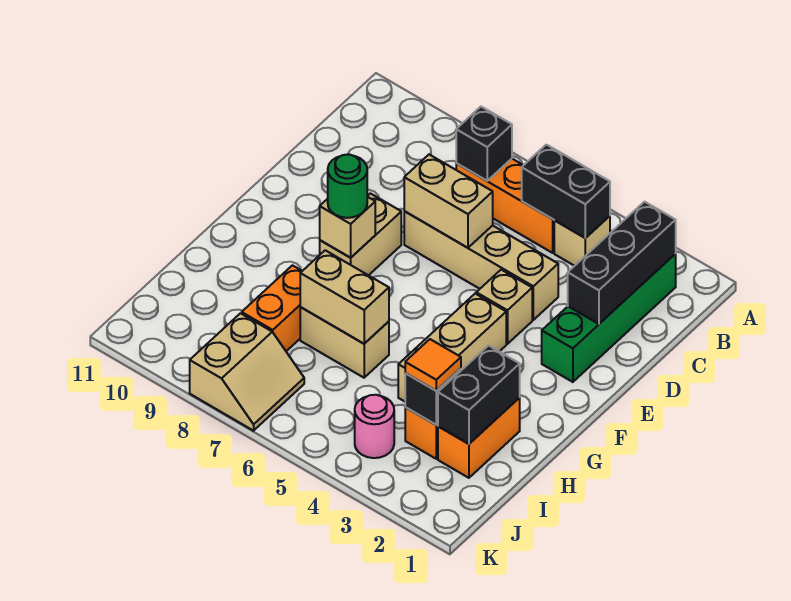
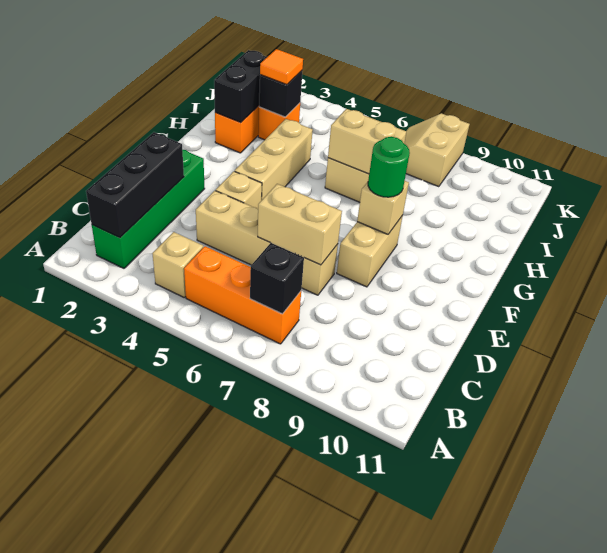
black brick B4:B5 level 2 -> none
orange brick H8:I8 level 1 -> none
pink round brick J4 level 1 -> none

